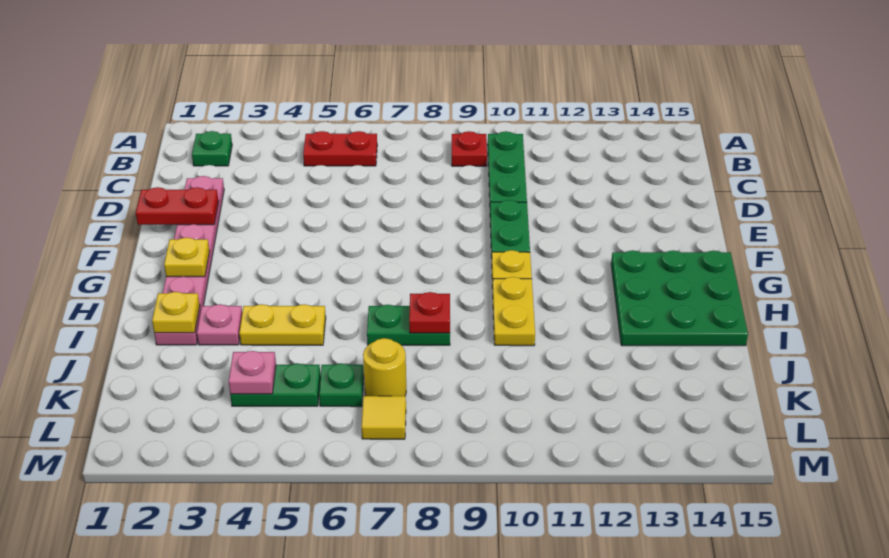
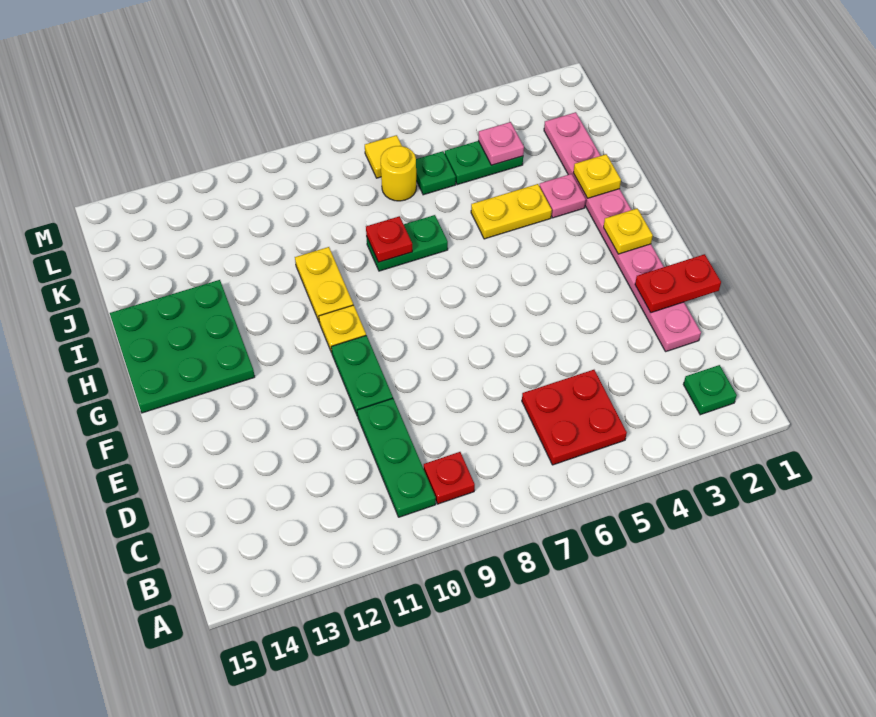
red plate B5:B6 level 1 -> red plate B5:C6 level 1
pink plate D2:I2 level 1 -> pink plate D2:K2 level 1

